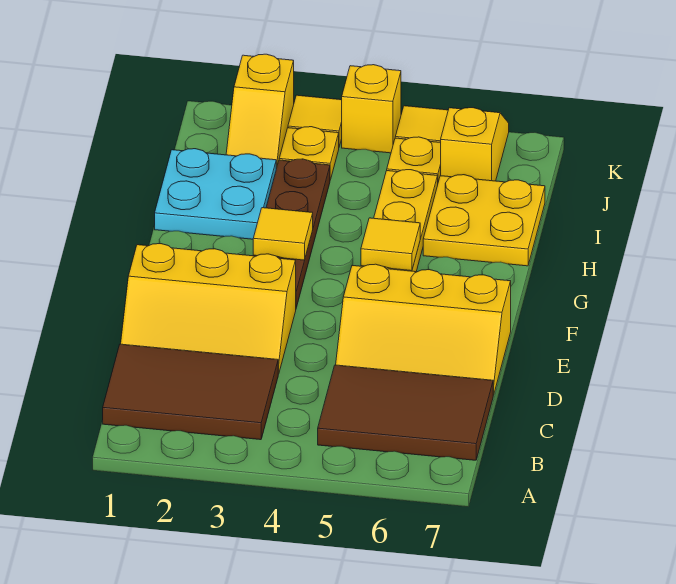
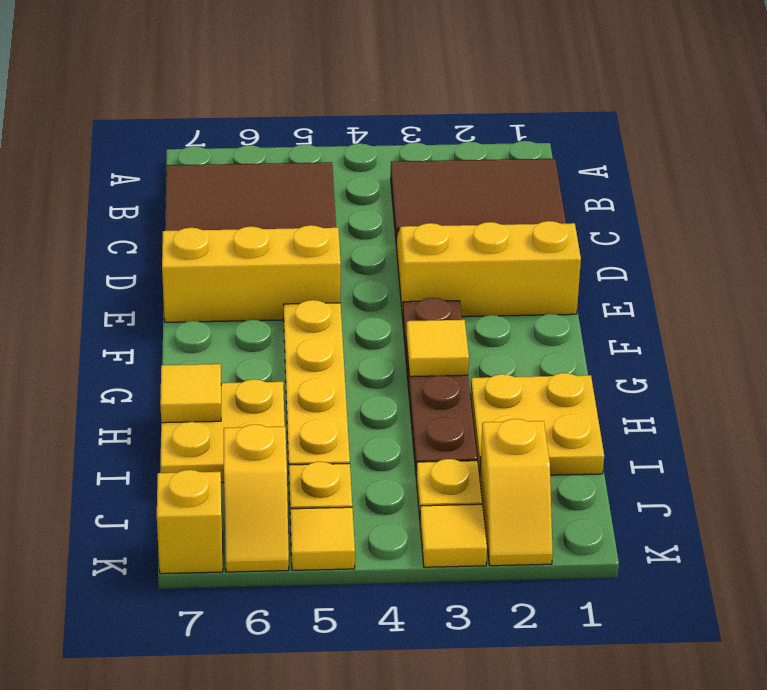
yellow tile G5 level 2 -> yellow tile H7 level 2
cyan plate H1:I2 level 1 -> yellow plate H1:I2 level 1
yellow slope J2:K2 level 1 top K -> yellow slope J2:K2 level 1 top J
yellow brick K4 level 1 -> yellow brick K7 level 1

